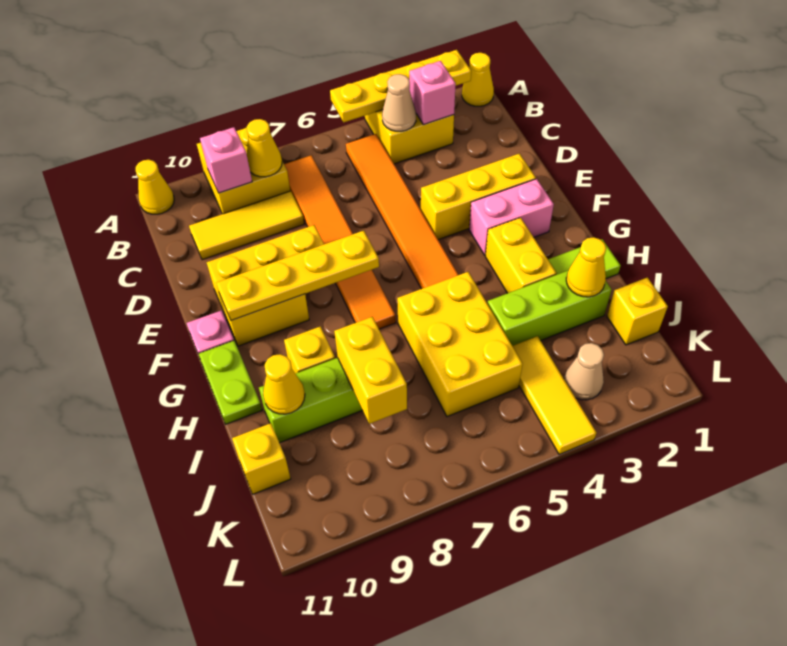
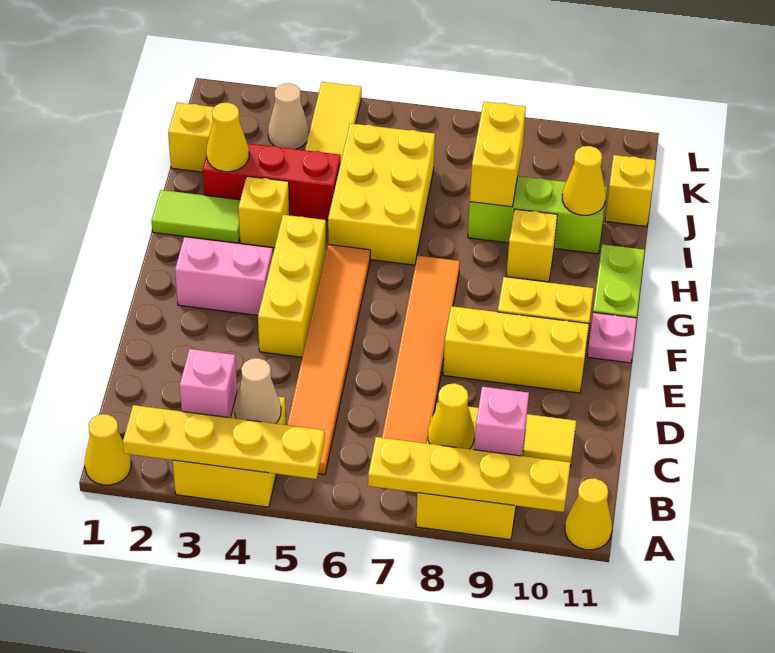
yellow brick E2:E4 level 1 -> yellow brick E4:G4 level 1
yellow plate F7:F10 level 2 -> yellow plate A7:A10 level 2
yellow brick G3:H3 level 1 -> yellow brick H3 level 1
lime brick I2:I4 level 1 -> red brick I2:I4 level 1

